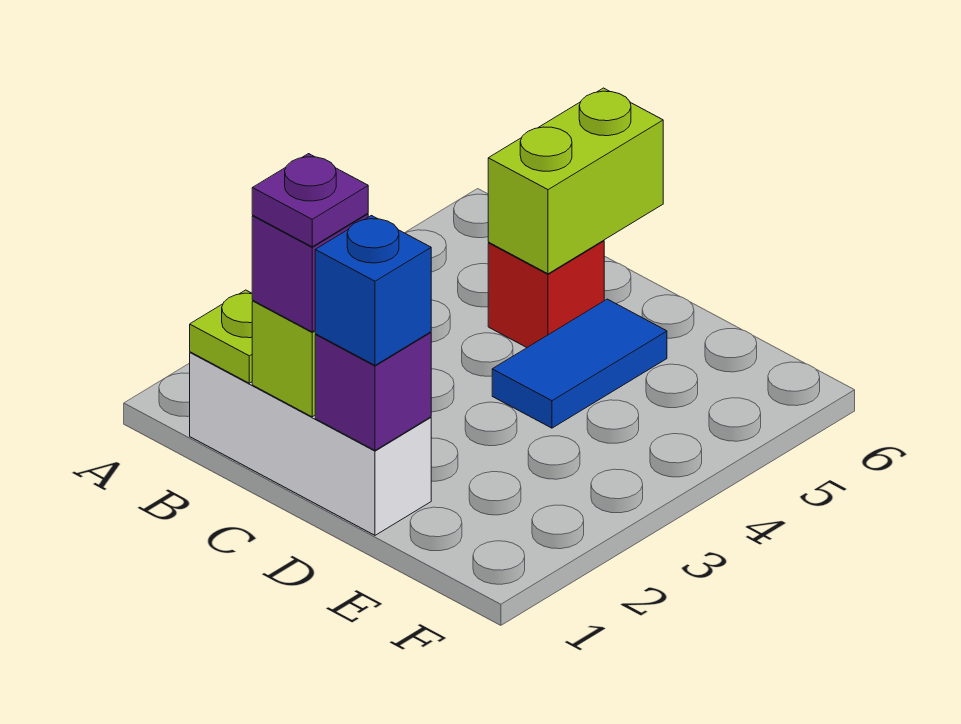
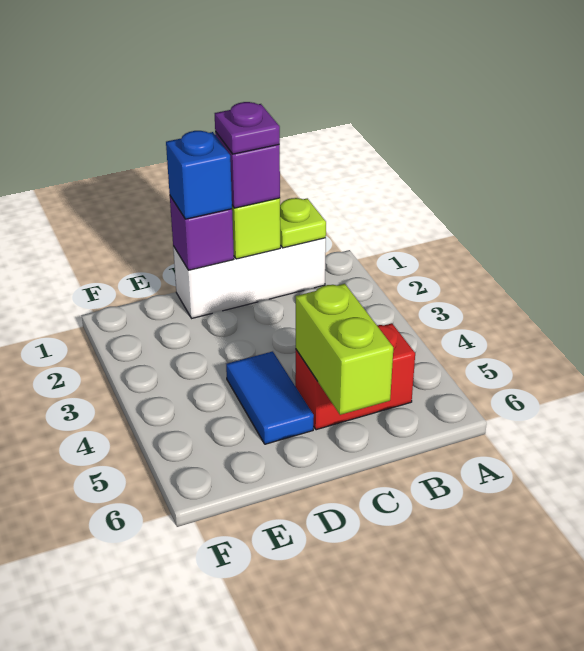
red brick C5 level 1 -> red brick B5:C5 level 1

